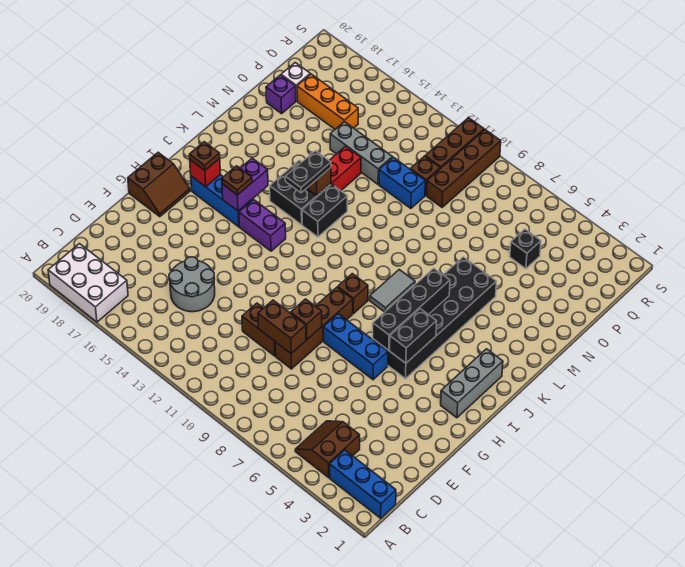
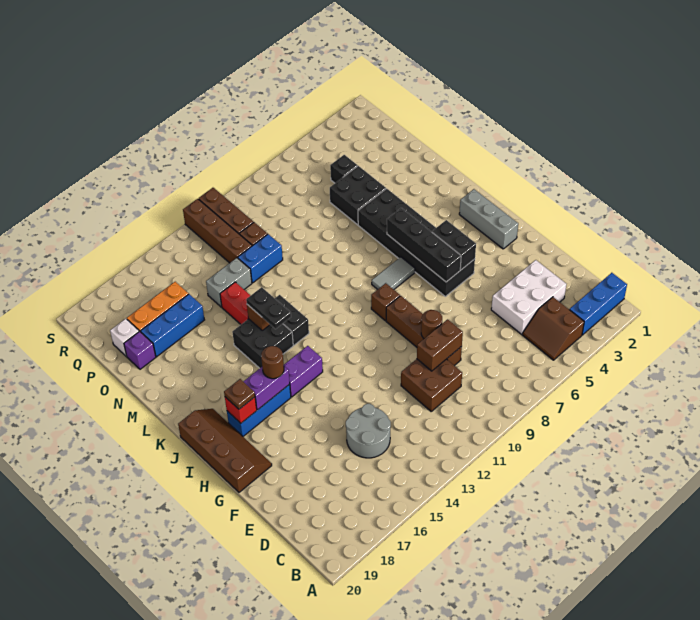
white brick A17:B19 level 1 -> white brick D3:E5 level 1
brown brick E10:E11 level 1 -> brown brick D10:E11 level 1
brown brick F9 level 2 -> brown round brick F9 level 2
blue brick G6:G8 level 1 -> blue brick O16:O18 level 1
brown slope G19:H20 level 1 top 20 -> brown slope G19:J20 level 1 top 20
purple brick I16:J16 level 2 -> purple brick I16:I17 level 2
brown plate I16 level 3 -> brown round brick I16 level 3
grey tile J8:K8 level 1 -> grey tile J7:J8 level 1
none -> black brick N5:O6 level 1
grey brick O13:O15 level 1 -> grey brick O13:O14 level 1
brown brick P10:S10 level 1 -> brown brick P12:S12 level 1

